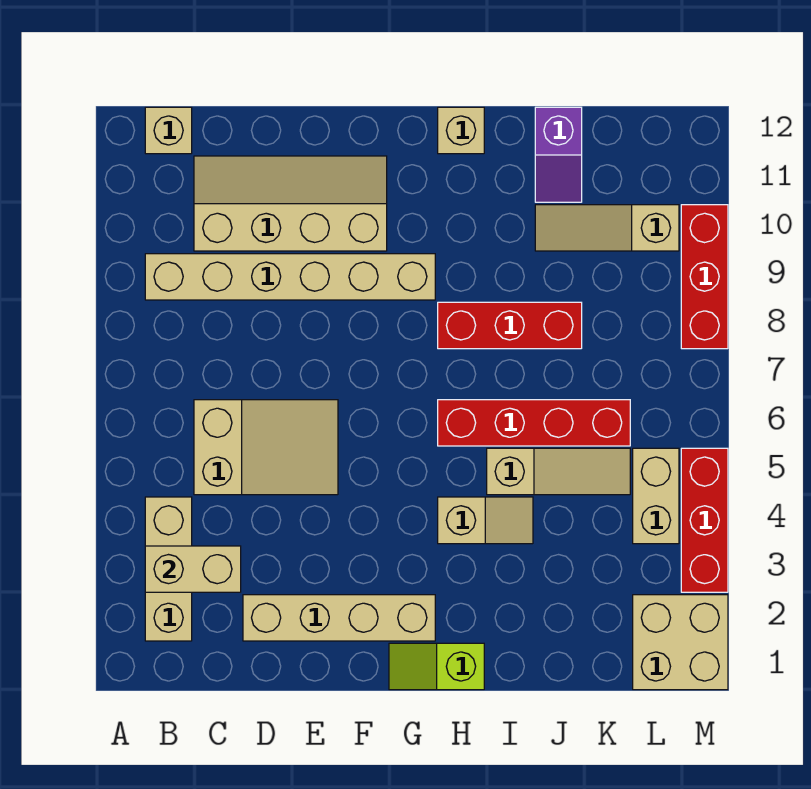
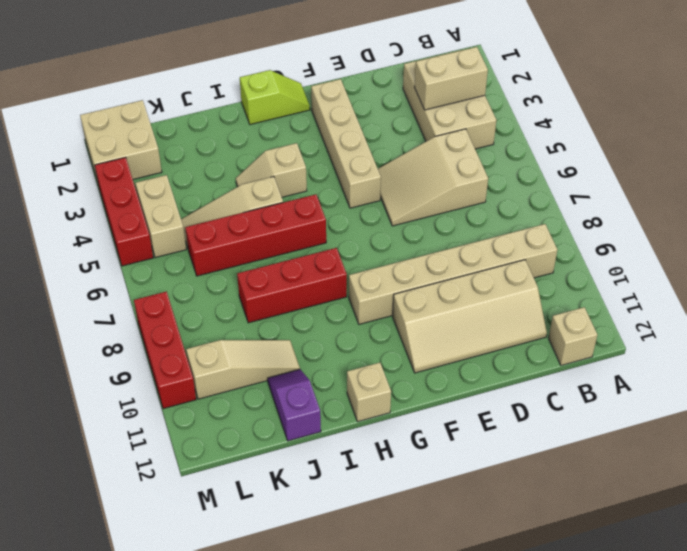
tan brick B2:B4 level 1 -> tan brick B2:C4 level 1
tan brick D2:G2 level 1 -> tan brick F2:F5 level 1

